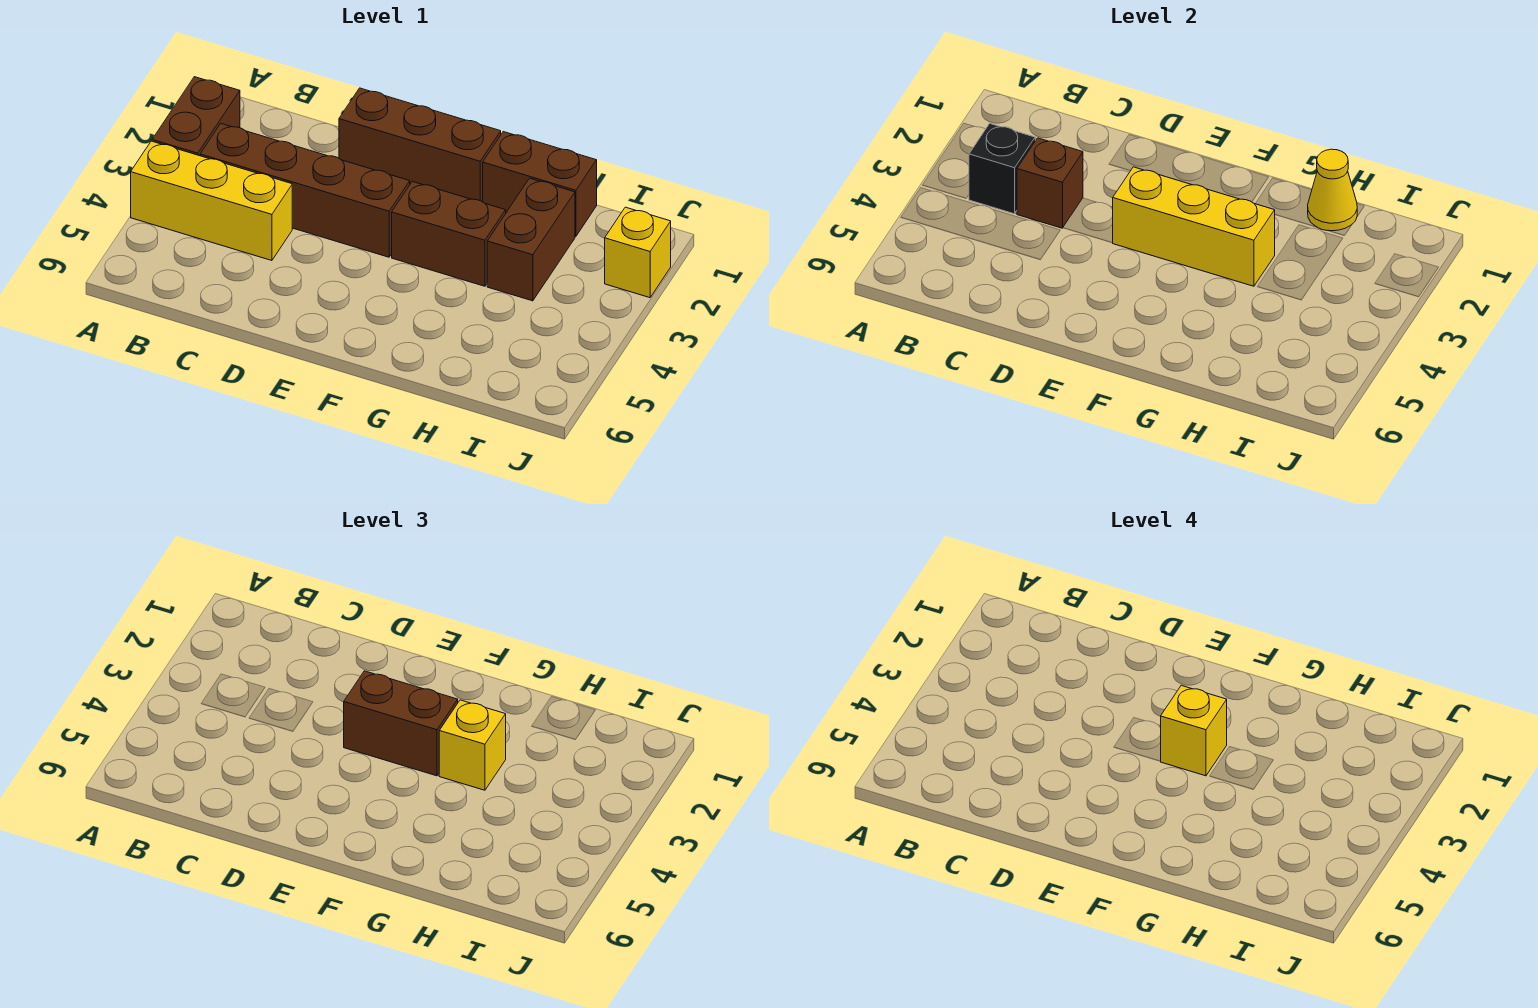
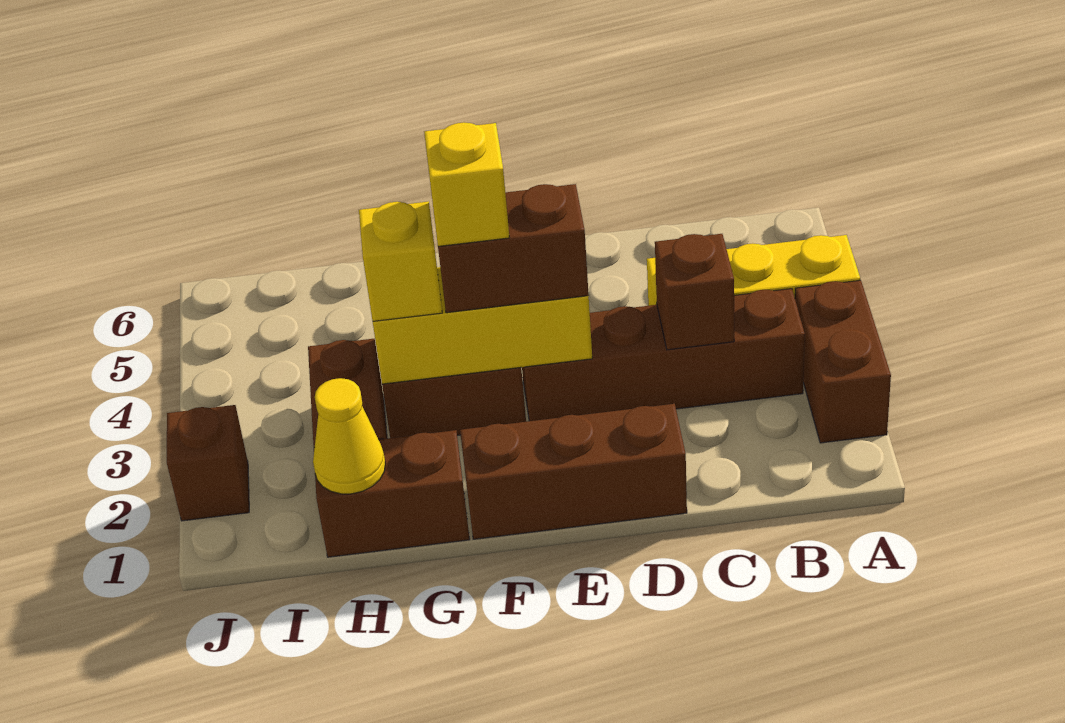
black brick B3 level 2 -> none
yellow brick J2 level 1 -> brown brick J2 level 1

